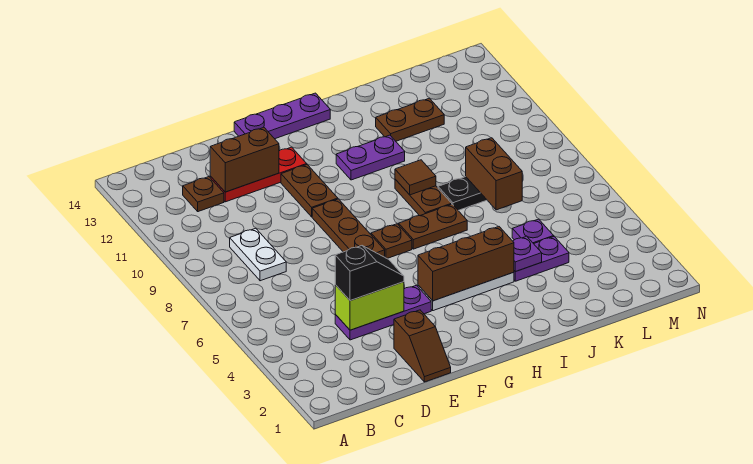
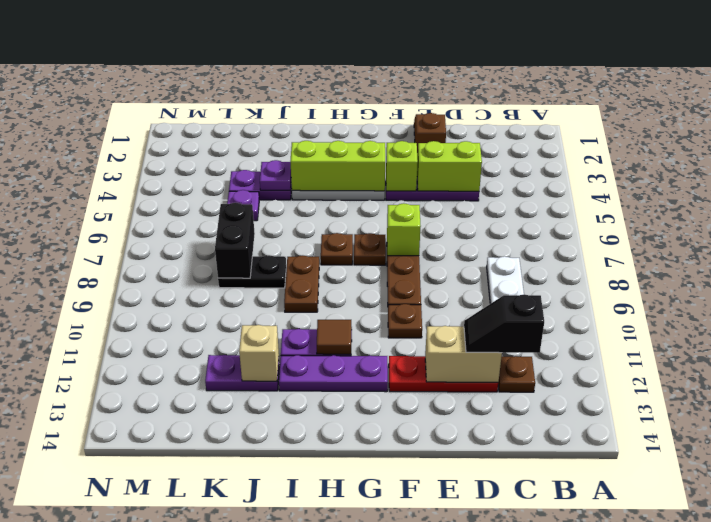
black slope D4:E4 level 3 top D -> black slope C12:D12 level 3 top C
brown brick D12:E12 level 2 -> tan brick D12:E12 level 2
none -> lime brick F4 level 2
none -> lime brick F7 level 2
brown plate F10:F11 level 1 -> brown plate F10 level 1
purple plate F14:H14 level 1 -> purple plate G12:I12 level 1
brown brick G4:I4 level 2 -> lime brick G4:I4 level 2
brown plate H7:I7 level 1 -> brown plate H7 level 1
brown tile I9 level 2 -> brown tile H11 level 2
brown plate J12:K12 level 1 -> purple plate J12:K12 level 1
none -> tan brick J12 level 2
brown brick K7:K8 level 2 -> black brick K7:K8 level 2

